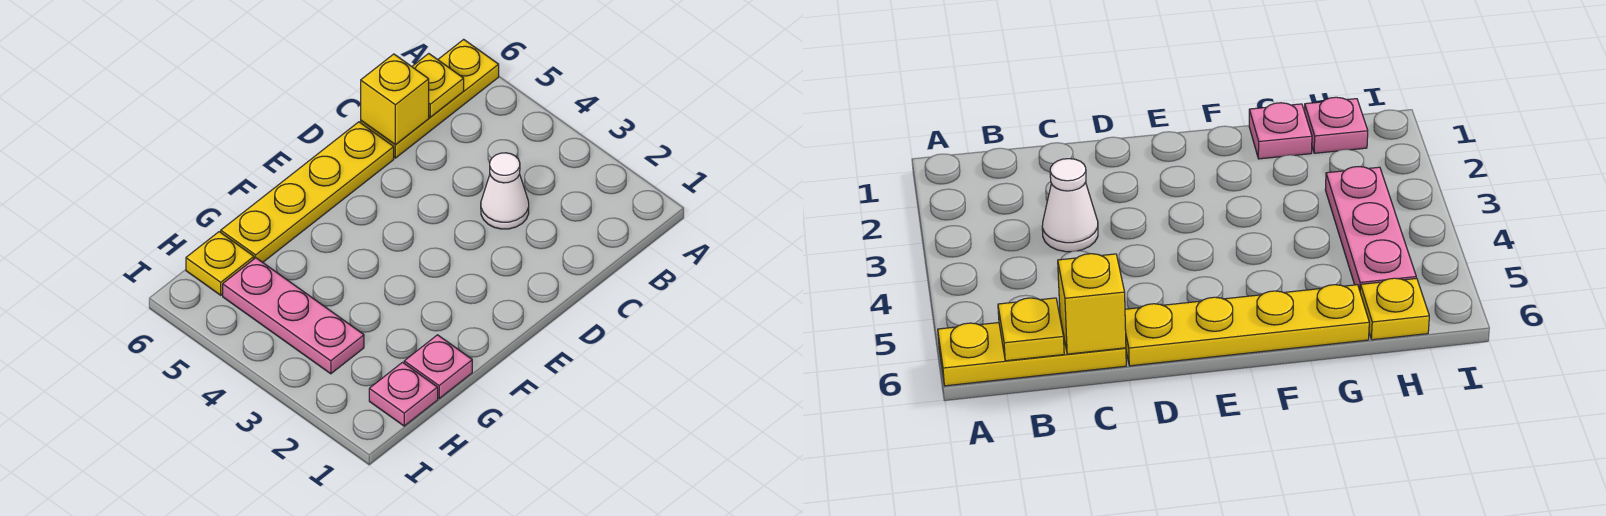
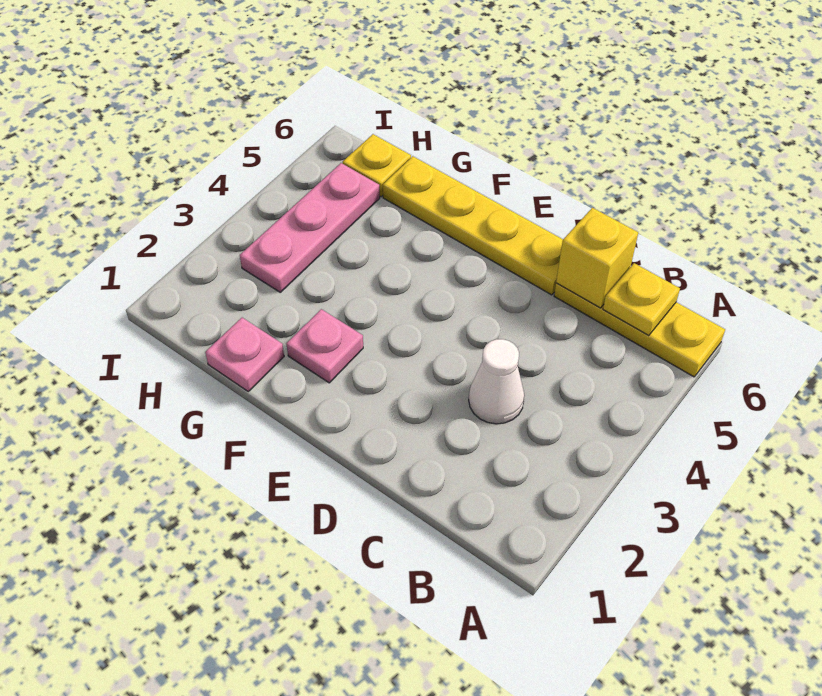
pink plate H1 level 1 -> pink plate F2 level 1

